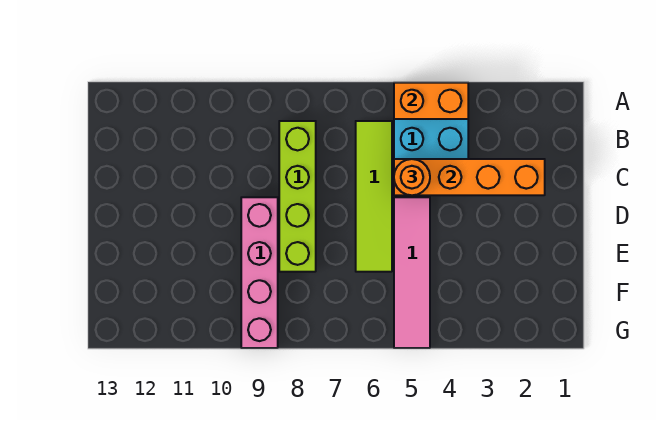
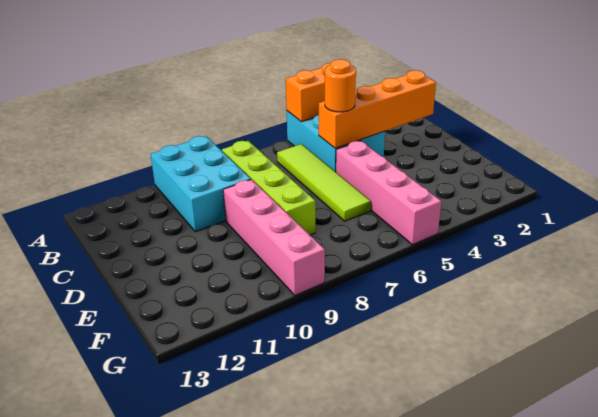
none -> cyan brick A9:C10 level 1
pink tile D5:G5 level 1 -> pink brick D5:G5 level 1

